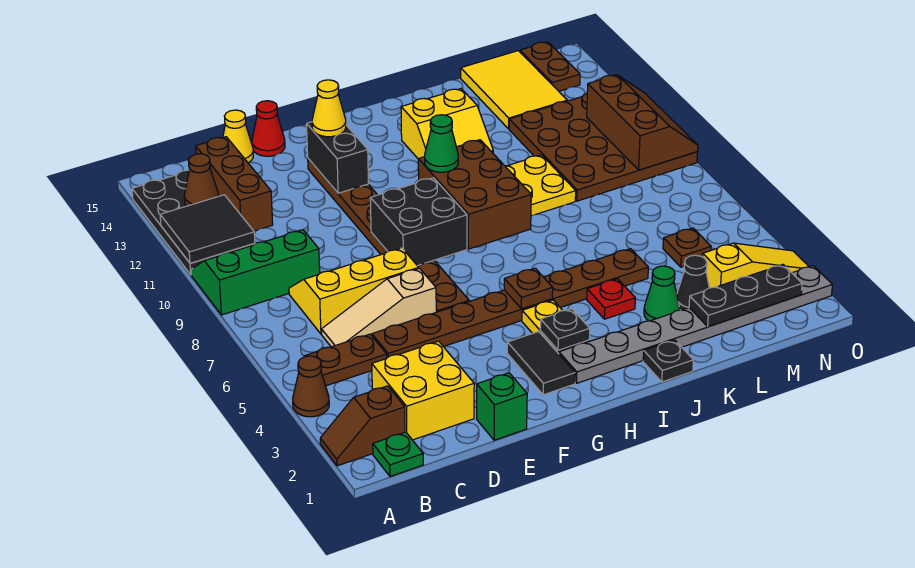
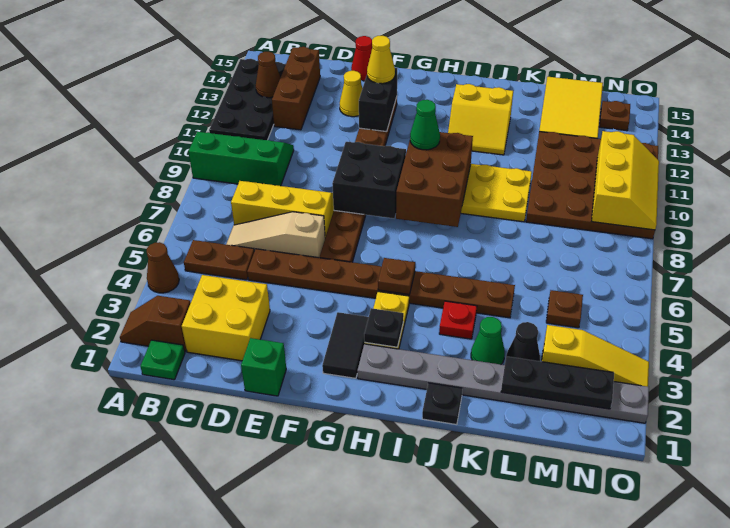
black tile A11:B12 level 2 -> none
yellow cone D15 level 1 -> yellow cone E13 level 1
brown slope N9:O11 level 2 top N -> yellow slope N9:O11 level 2 top N
brown plate N14:N15 level 1 -> brown plate N14 level 1

